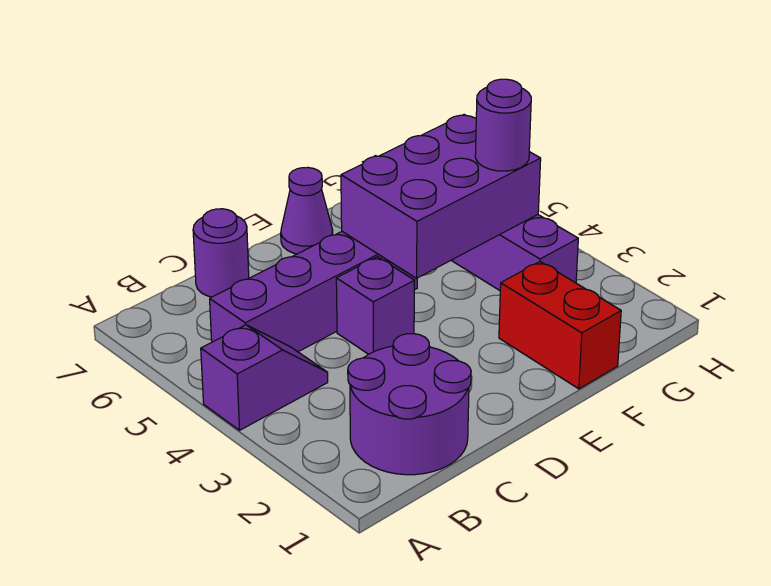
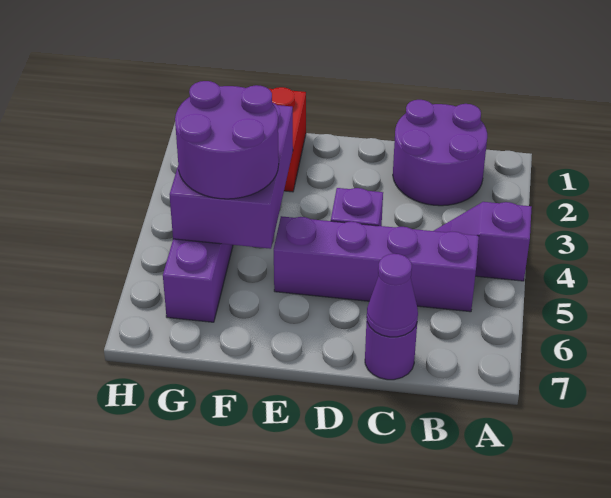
purple brick E4:G5 level 2 -> purple brick F3:G5 level 2
purple cone E7 level 1 -> purple cone C7 level 2
purple round brick G4 level 3 -> purple round brick F4:G5 level 3

